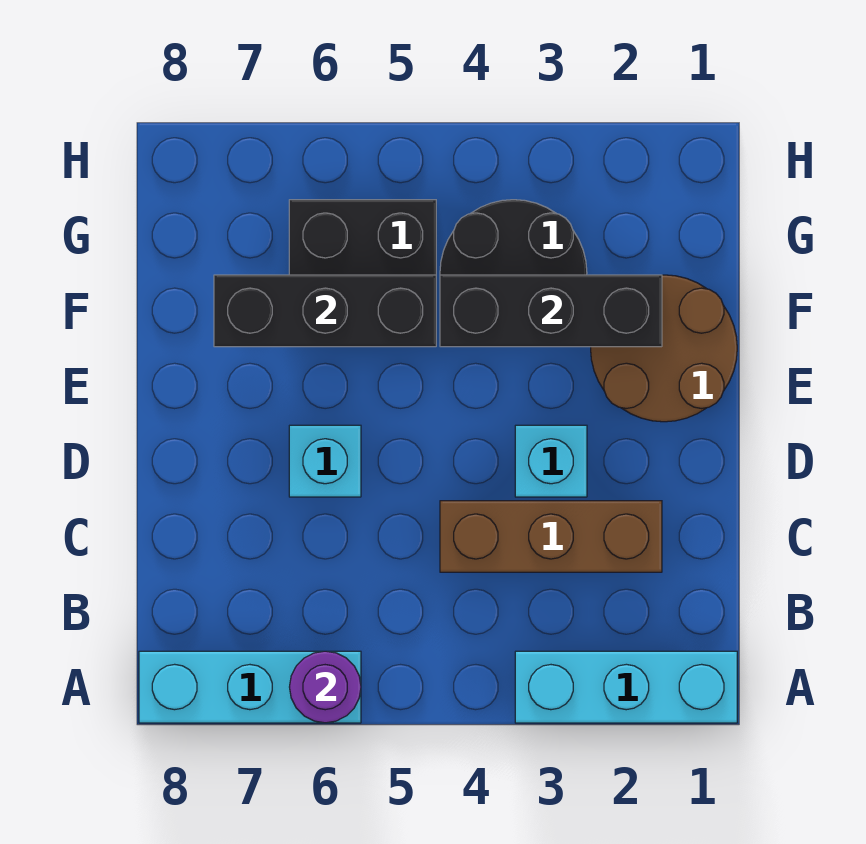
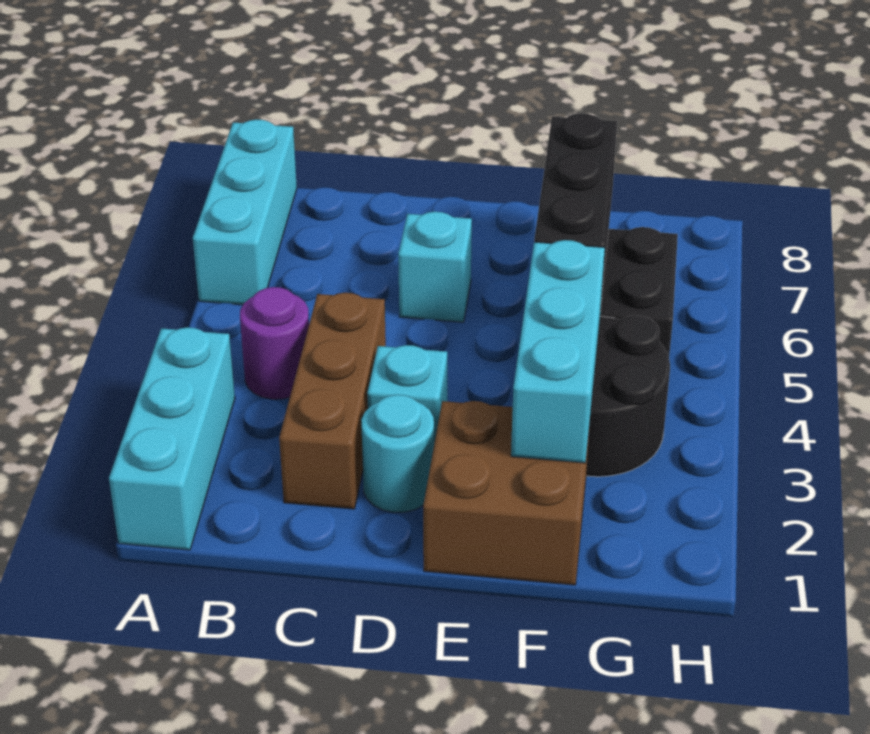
purple round brick A6 level 2 -> purple round brick B4 level 1
none -> cyan round brick D2 level 1
brown round brick E1:F2 level 1 -> brown brick E1:F2 level 1
black brick F2:F4 level 2 -> cyan brick F2:F4 level 2

